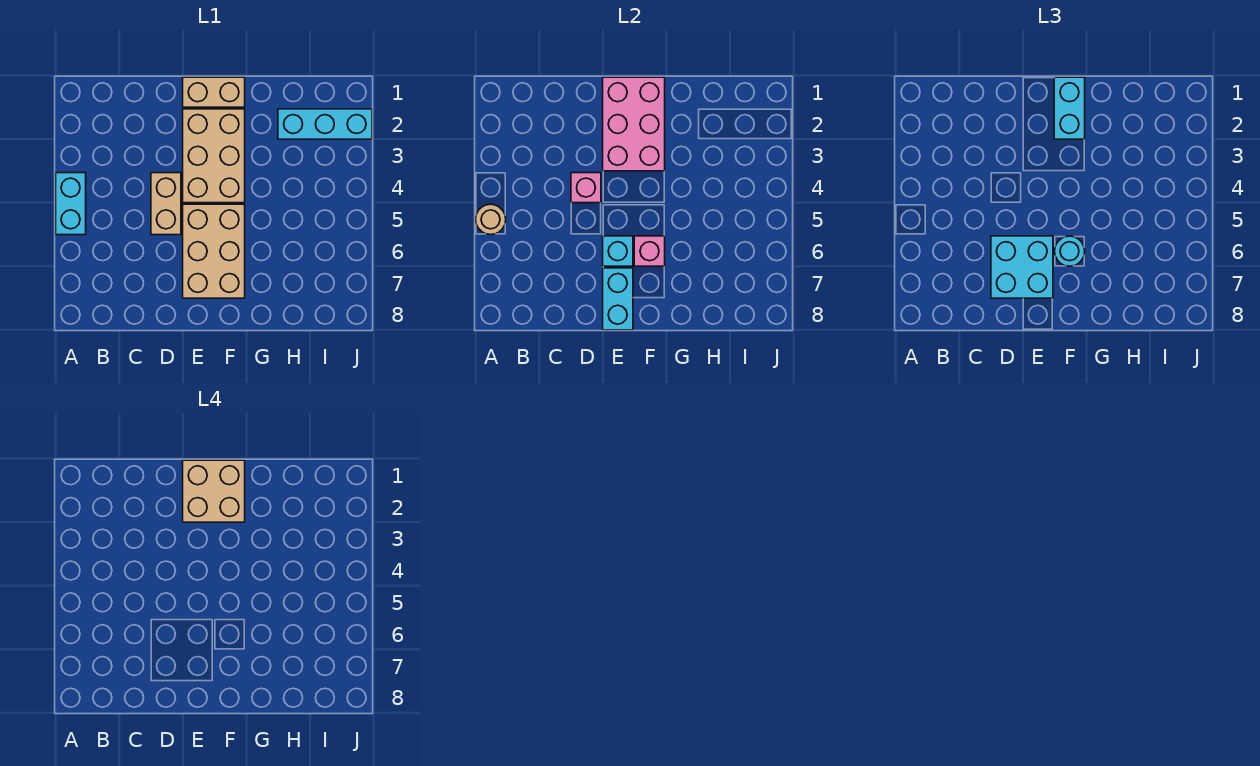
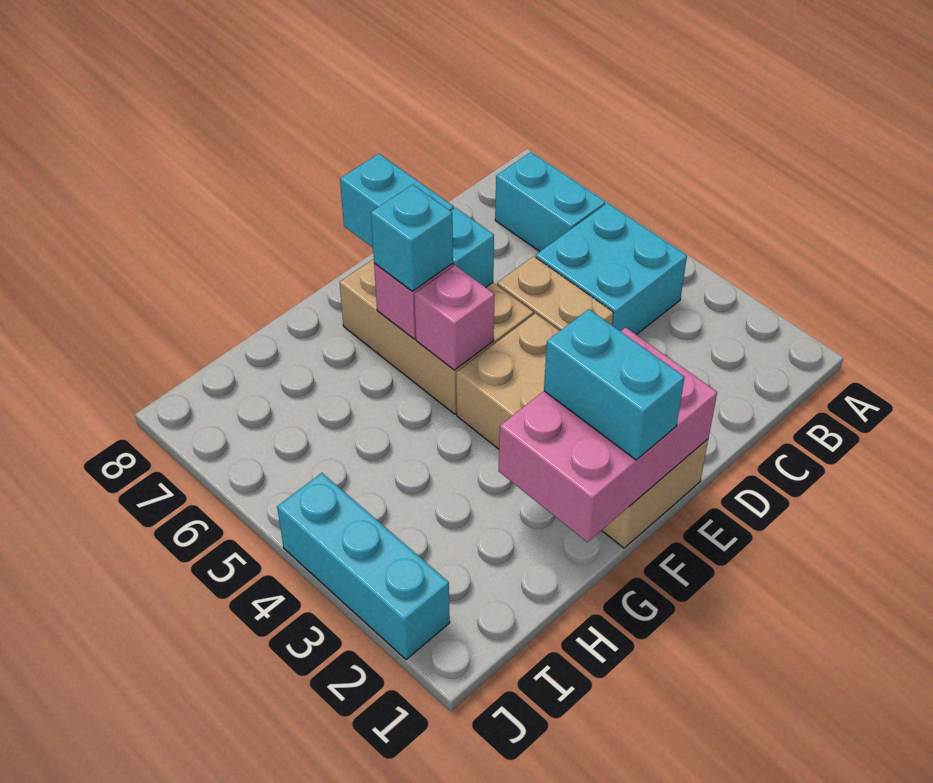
cyan brick A4:A5 level 1 -> cyan brick B6:B7 level 1
tan round brick A5 level 2 -> none
pink brick D4 level 2 -> pink brick F5 level 2
cyan brick D6:E7 level 3 -> cyan brick B4:C5 level 1
pink brick E1:F3 level 2 -> pink brick E1:G2 level 2
tan brick E1:F2 level 4 -> none
cyan round brick F6 level 3 -> cyan brick F6 level 3
cyan brick H2:J2 level 1 -> cyan brick J2:J4 level 1

